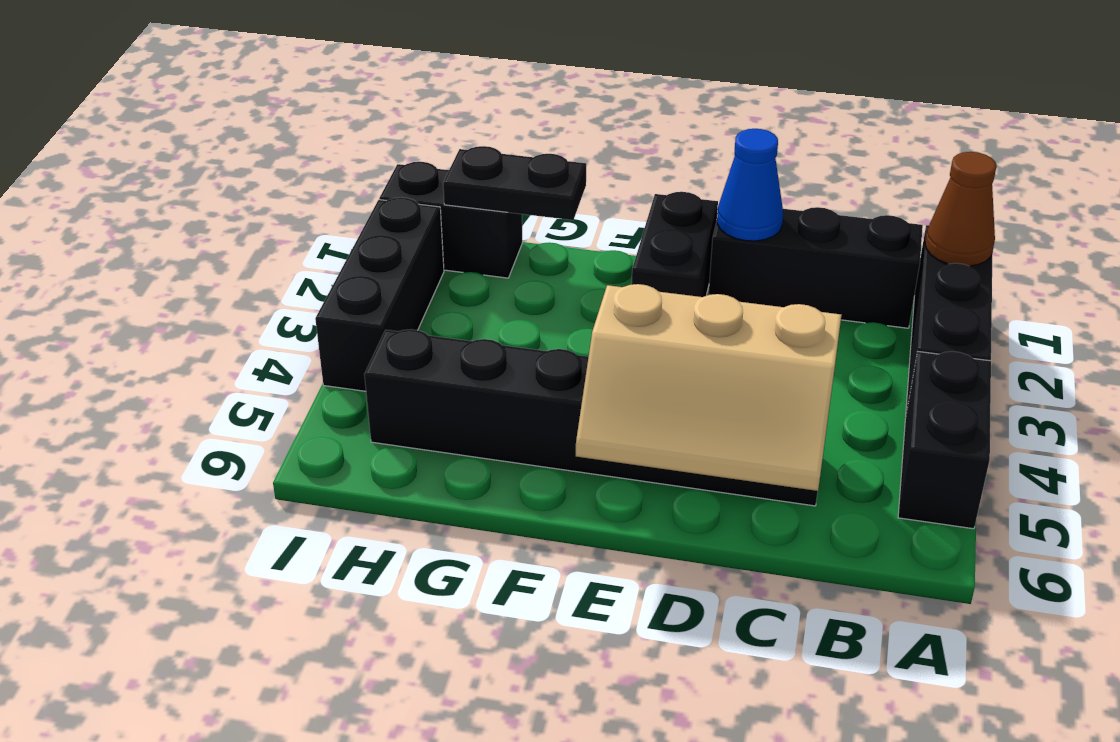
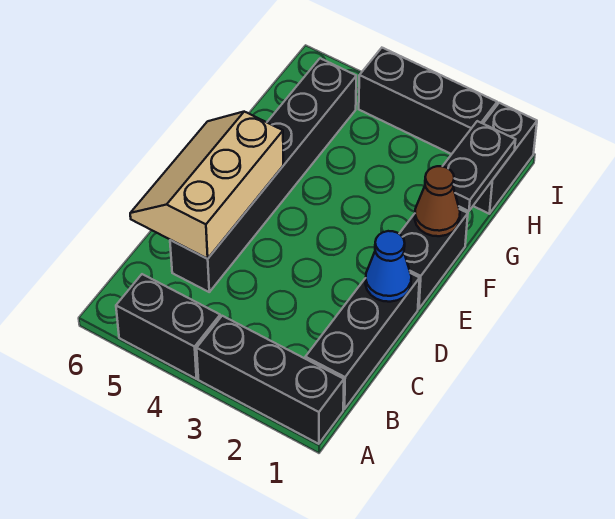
brown cone A1 level 2 -> brown cone F1 level 2
black brick E1:E2 level 1 -> black brick E1:F1 level 1

